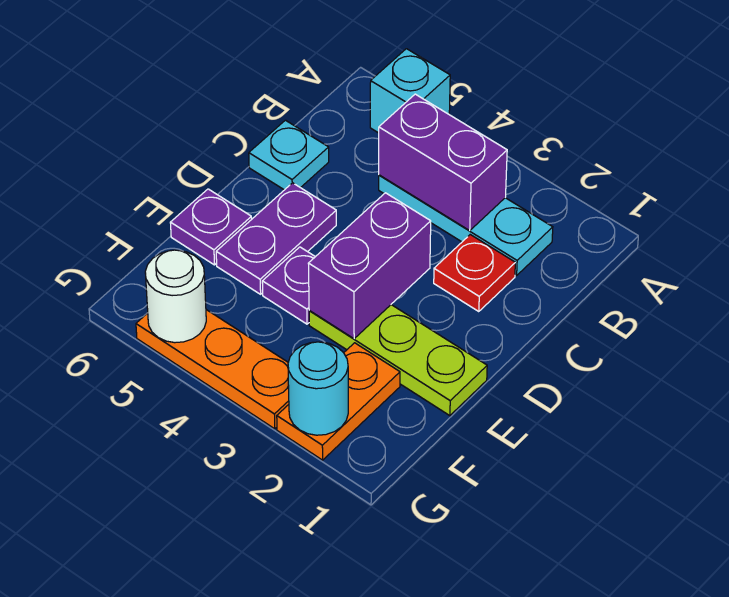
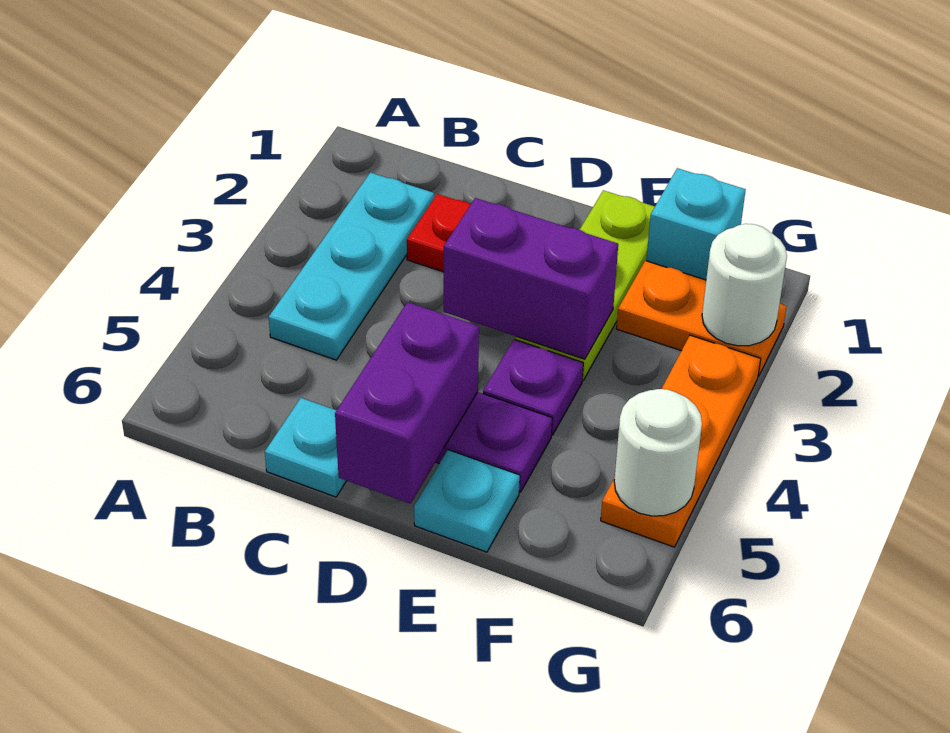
cyan brick A5 level 1 -> cyan brick F1 level 1
purple brick B3:B4 level 2 -> purple brick D5:D6 level 2
purple plate E6 level 1 -> cyan plate E6 level 1
cyan round brick G2 level 2 -> white round brick G2 level 2

